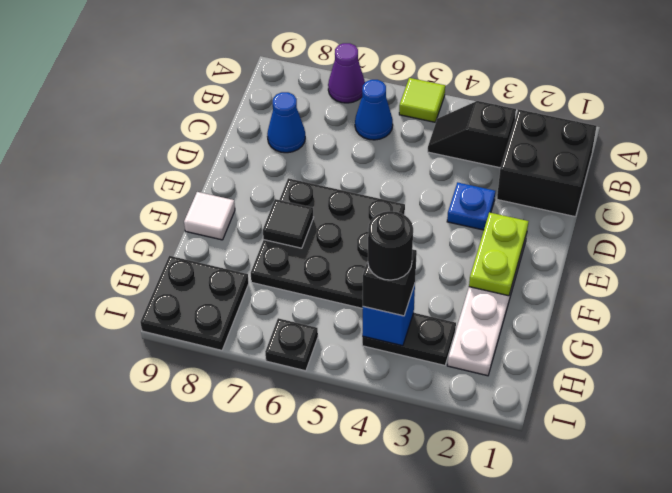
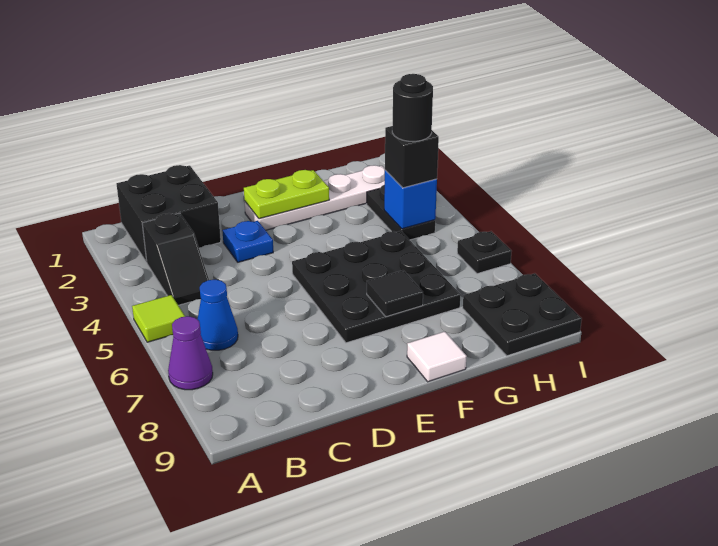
blue cone C8 level 1 -> none

